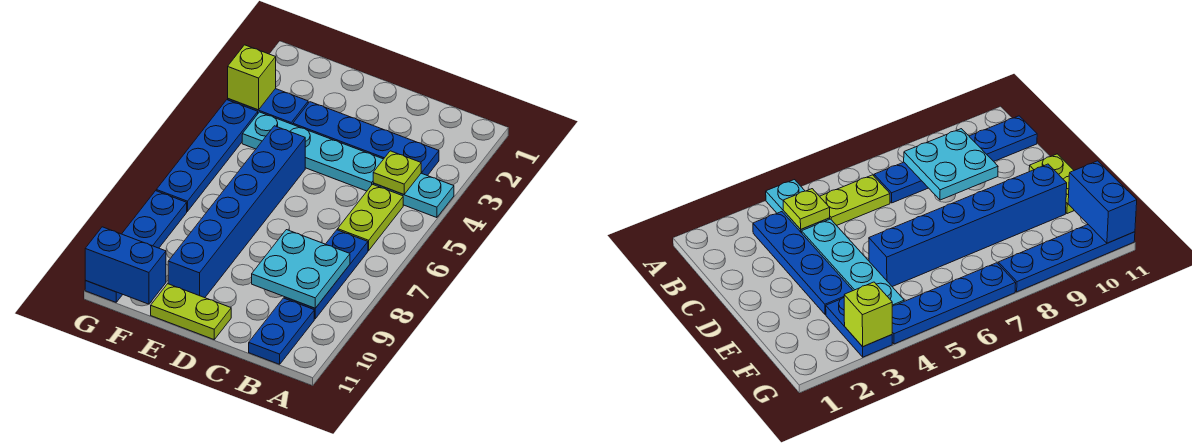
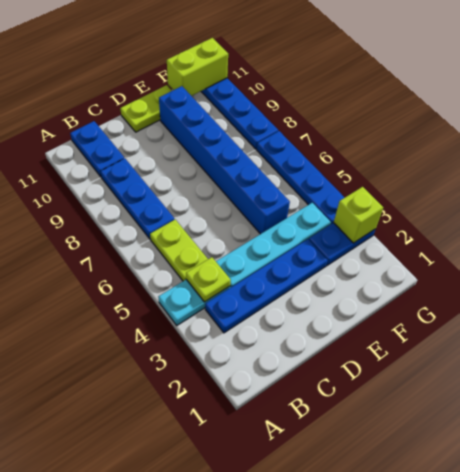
cyan plate B8:C9 level 2 -> none
blue brick F11:G11 level 2 -> lime brick F11:G11 level 2

